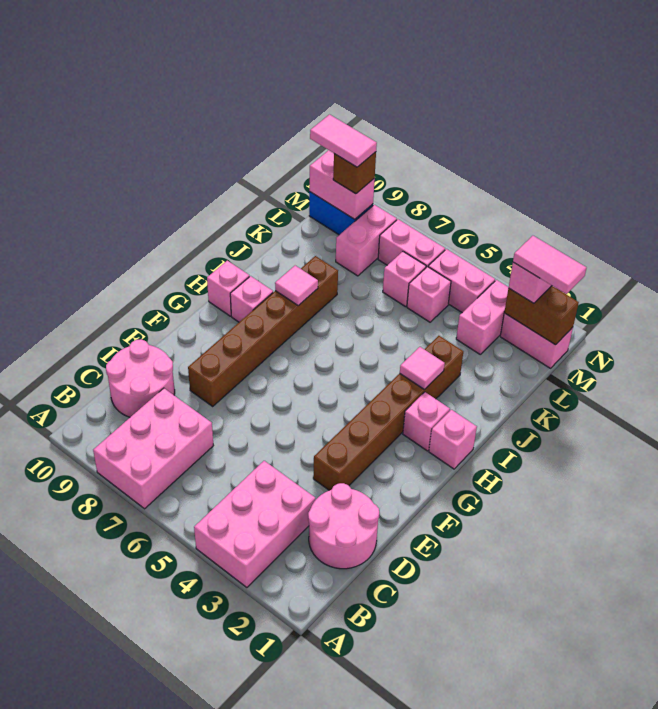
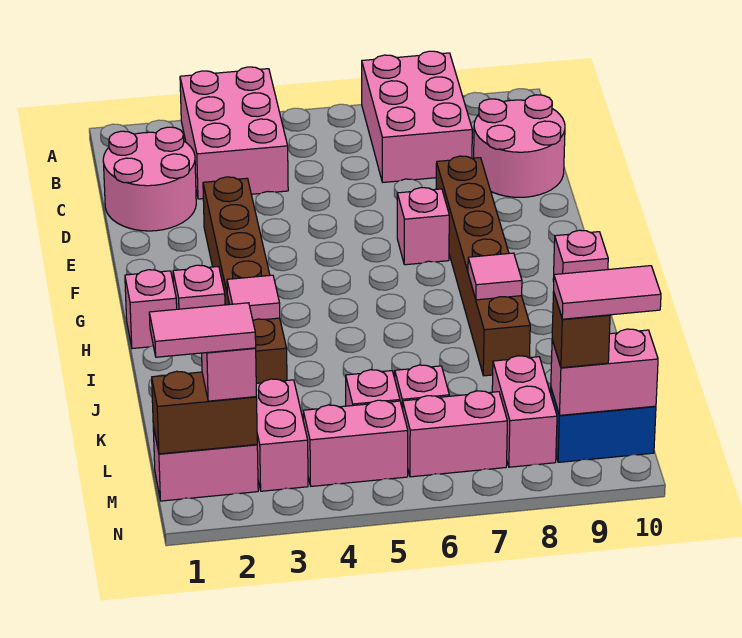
pink brick H9 level 1 -> pink brick F7 level 1

